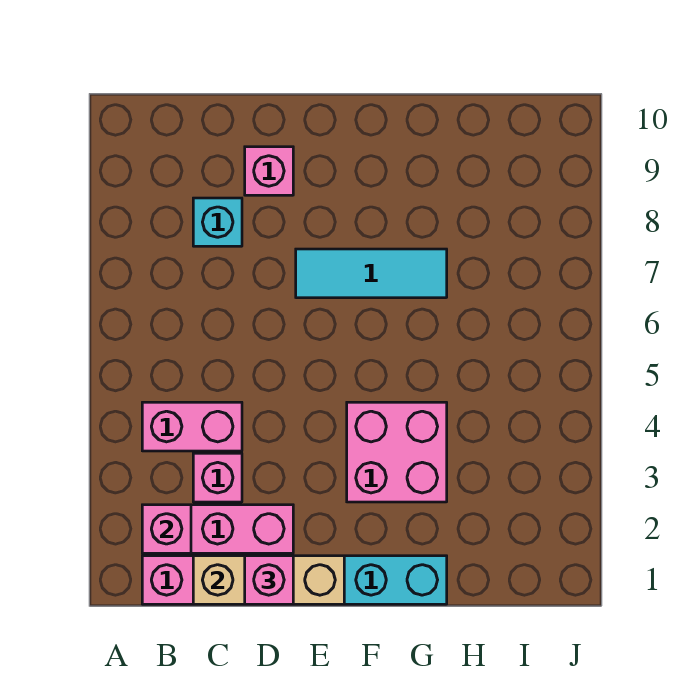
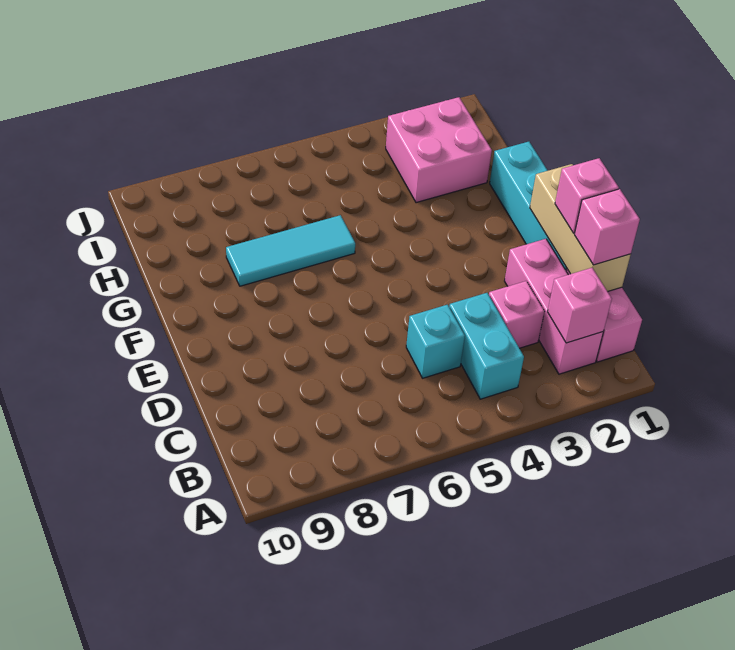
pink brick B4:C4 level 1 -> cyan brick B4:C4 level 1
cyan brick C8 level 1 -> cyan brick C5 level 1
pink brick D9 level 1 -> pink brick C1 level 3
cyan tile E7:G7 level 1 -> cyan tile G6:G8 level 1
pink brick F3:G4 level 1 -> pink brick H2:I3 level 1

